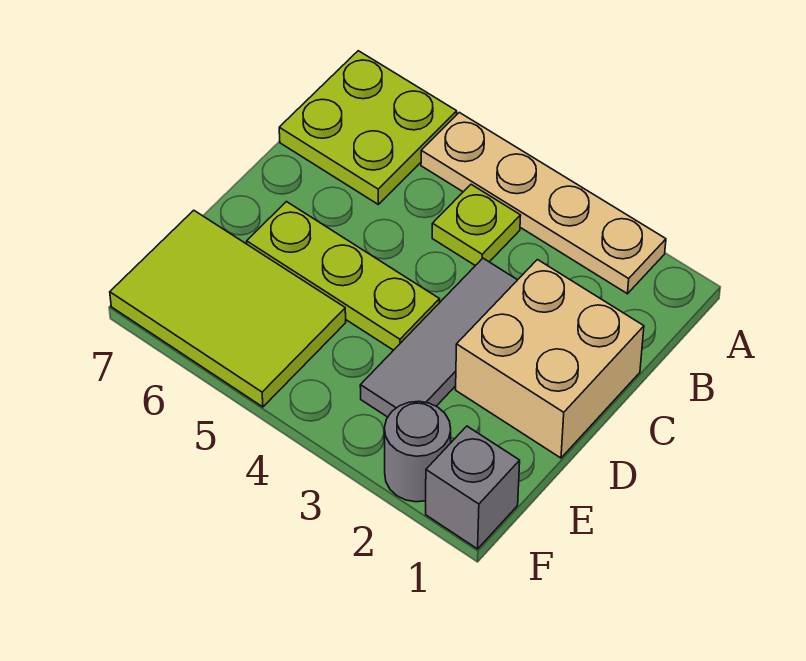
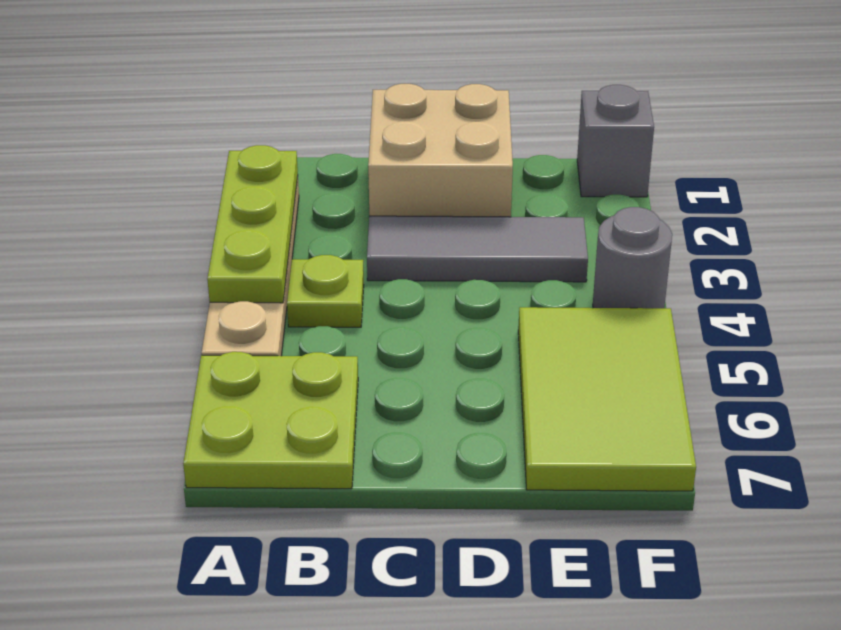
lime plate D4:D6 level 1 -> lime plate A2:A4 level 2
grey round brick F2 level 1 -> grey round brick F4 level 1

